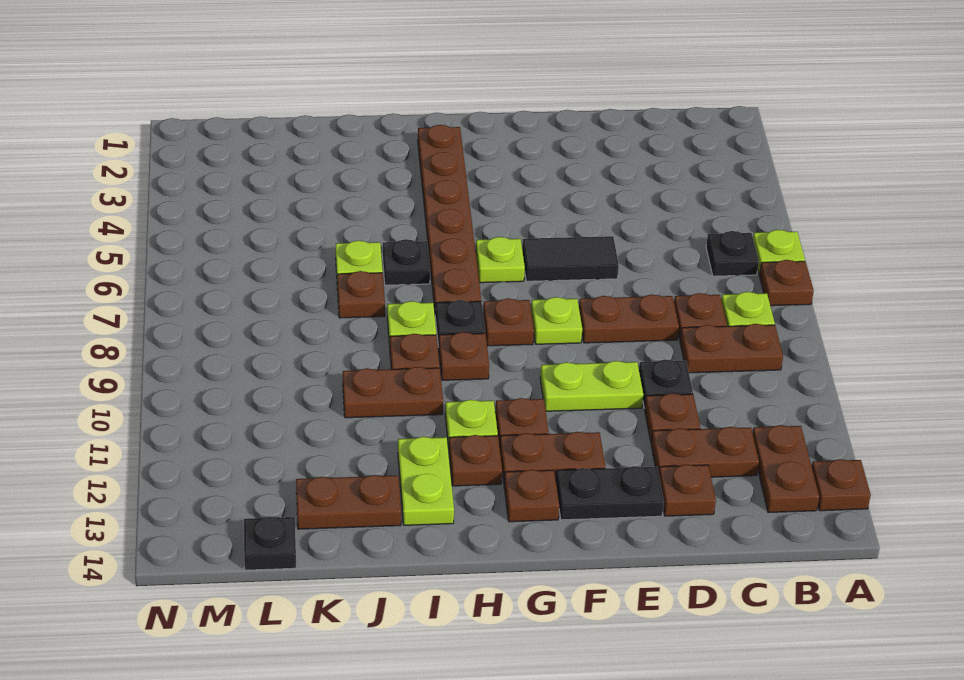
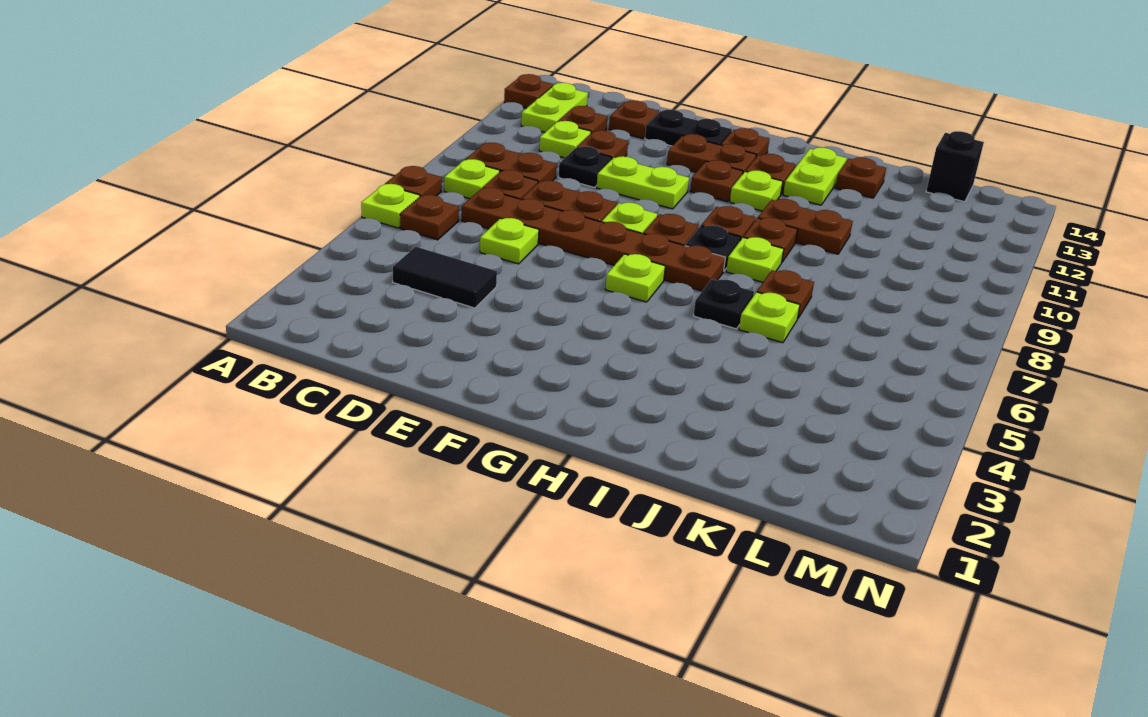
black plate B6 level 1 -> brown plate B6 level 1
brown plate B12:B13 level 1 -> lime plate B12:B13 level 1
none -> lime plate C11 level 1
brown plate C12:D12 level 1 -> brown plate C12 level 1
none -> lime plate D6 level 1
black tile E6:F6 level 1 -> black tile C4:D4 level 1
brown plate H2:H7 level 1 -> brown plate C7:H7 level 1
brown plate J13:K13 level 1 -> brown plate J13 level 1
black plate L14 level 1 -> black brick L14 level 1

